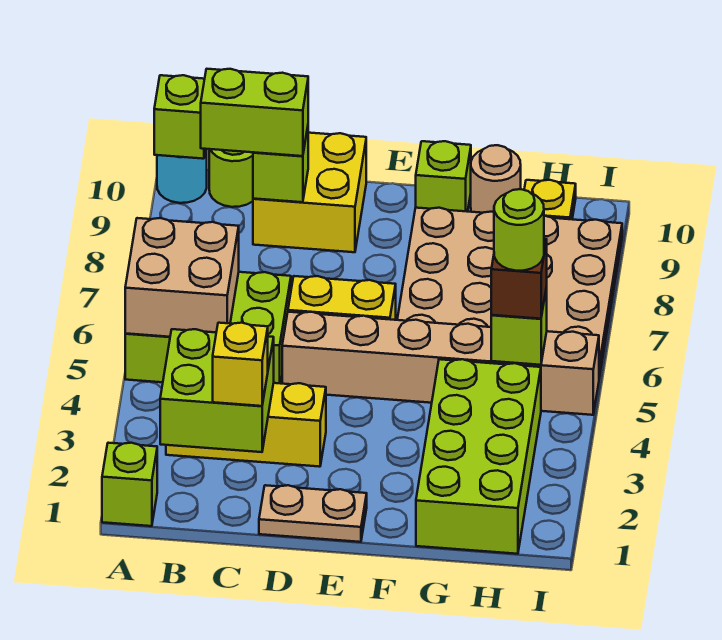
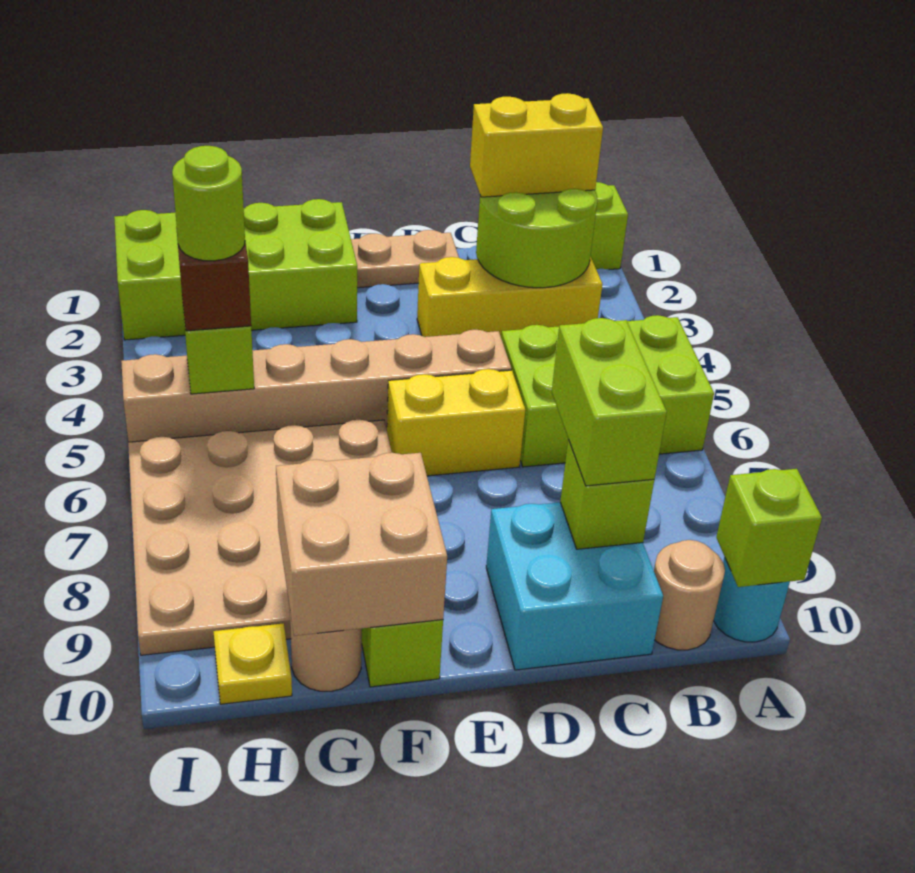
tan brick A5:B6 level 2 -> tan brick F9:G10 level 2
lime brick B2:C3 level 2 -> lime round brick B2:C3 level 2
lime brick B9:C9 level 3 -> lime brick C8:C9 level 3
lime round brick B10 level 1 -> tan round brick B10 level 1
yellow brick C2 level 3 -> yellow brick B2:C2 level 3
yellow brick C9:D10 level 1 -> cyan brick C9:D10 level 1
lime brick G1:H4 level 1 -> lime brick F1:I2 level 1

